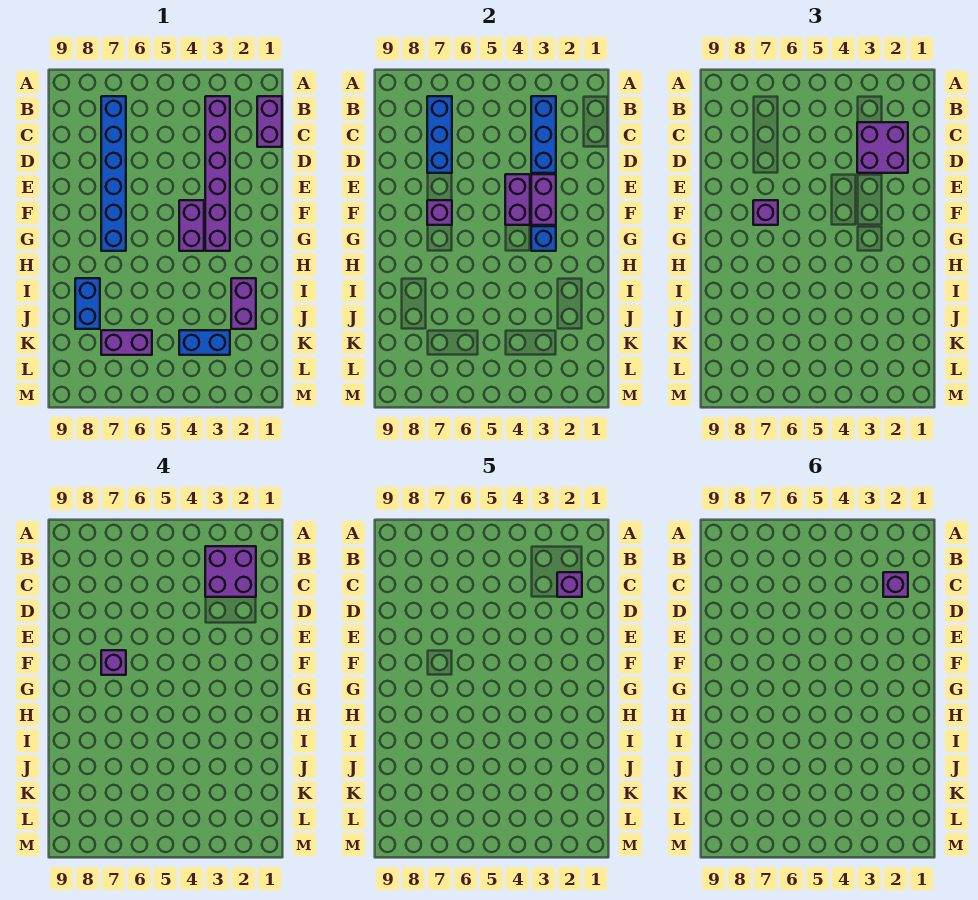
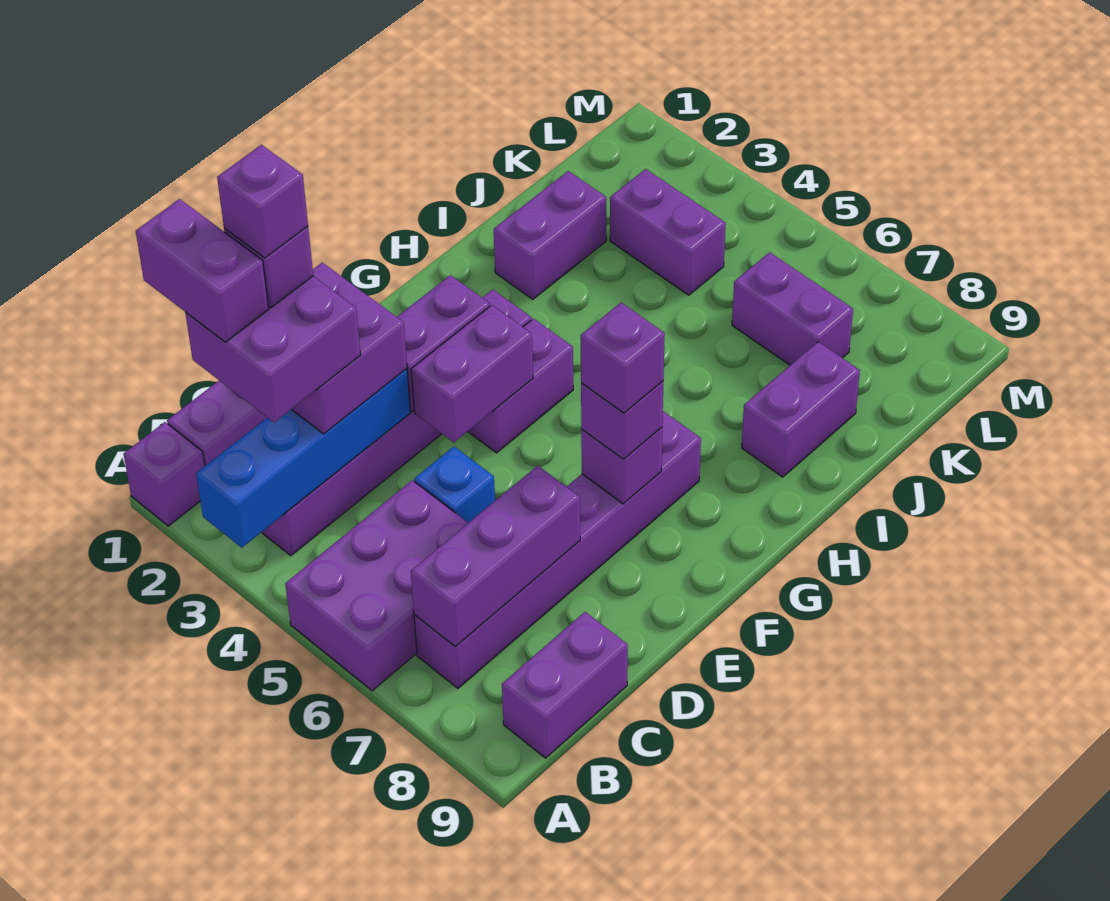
none -> purple brick A1 level 1
none -> purple brick A5:C6 level 1
none -> purple brick B1:B2 level 5
blue brick B3:D3 level 2 -> blue brick A3:D3 level 2
blue brick B7:G7 level 1 -> purple brick B7:G7 level 1
blue brick B7:D7 level 2 -> purple brick B7:D7 level 2
none -> purple brick B9:C9 level 1
blue brick G3 level 2 -> blue brick D5 level 1
blue brick I8:J8 level 1 -> purple brick I8:J8 level 1
blue brick K3:K4 level 1 -> purple brick K3:K4 level 1

